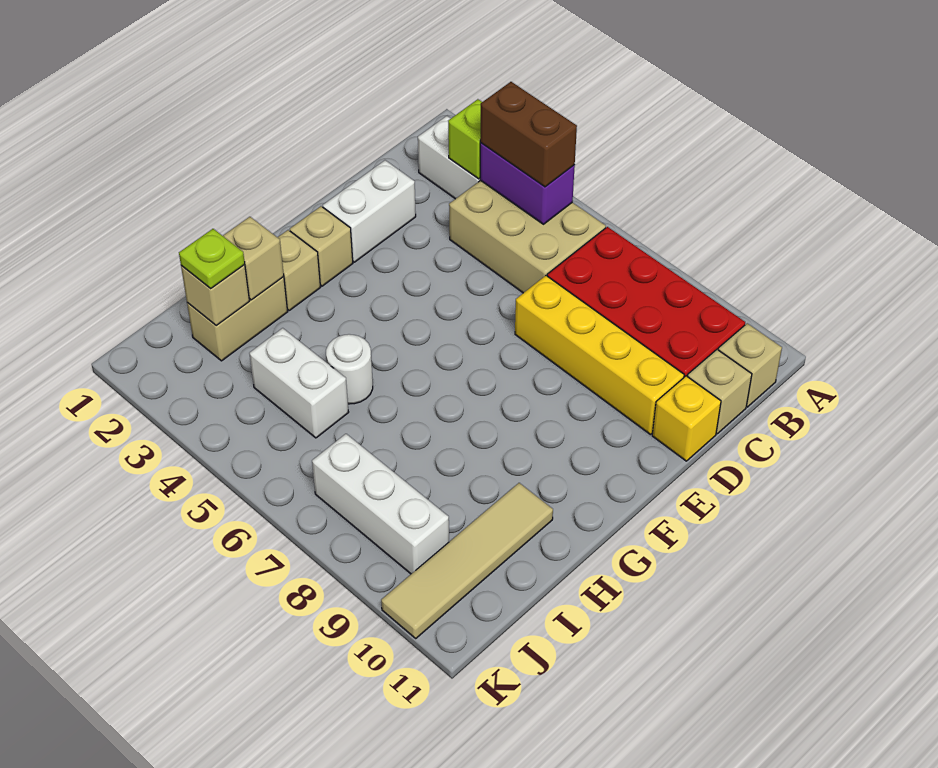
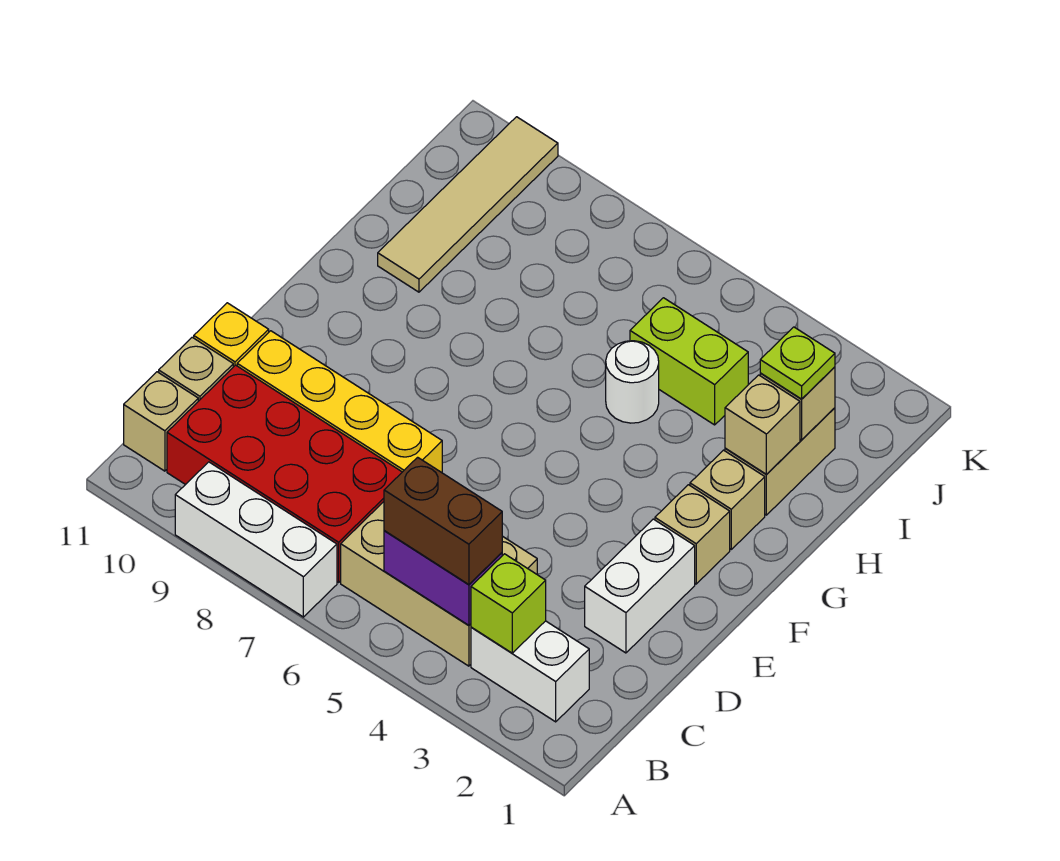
white brick I4:I5 level 1 -> lime brick I4:I5 level 1
white brick J7:J9 level 1 -> white brick A7:A9 level 1

